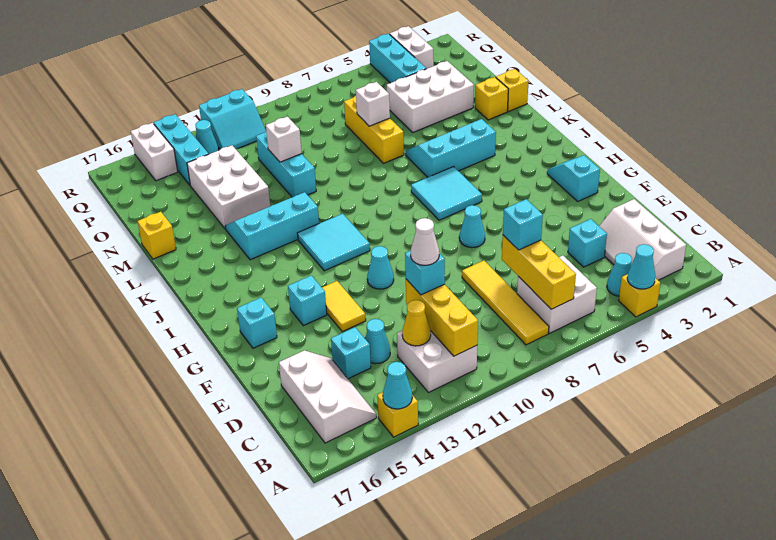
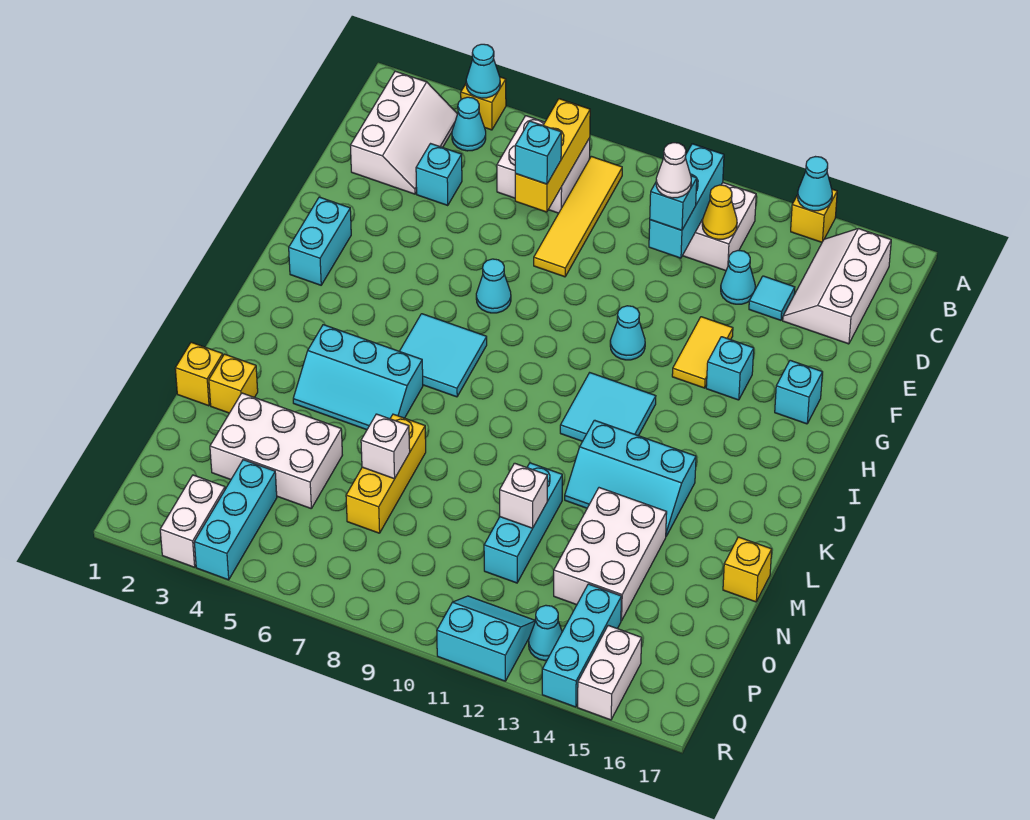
yellow brick B11:D11 level 2 -> cyan brick B11:D11 level 2
cyan brick D14 level 1 -> cyan tile D14 level 1
cyan slope G2:H2 level 1 top G -> cyan brick G2:H2 level 1

